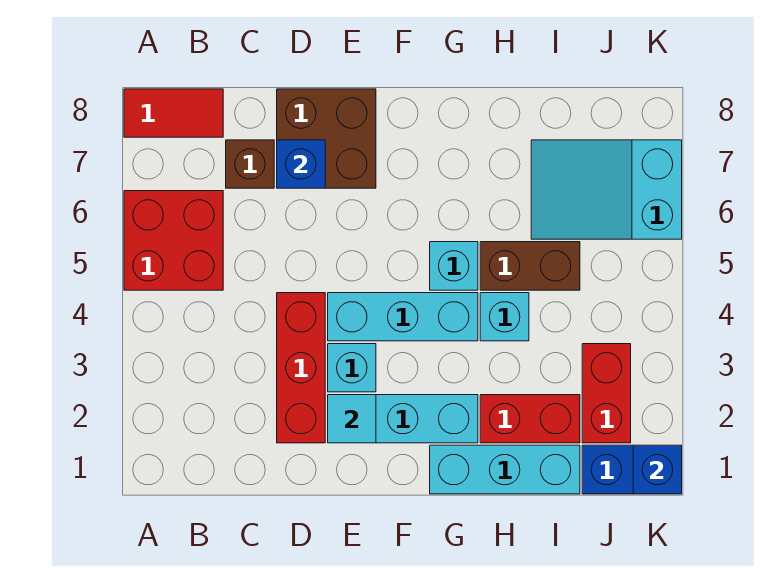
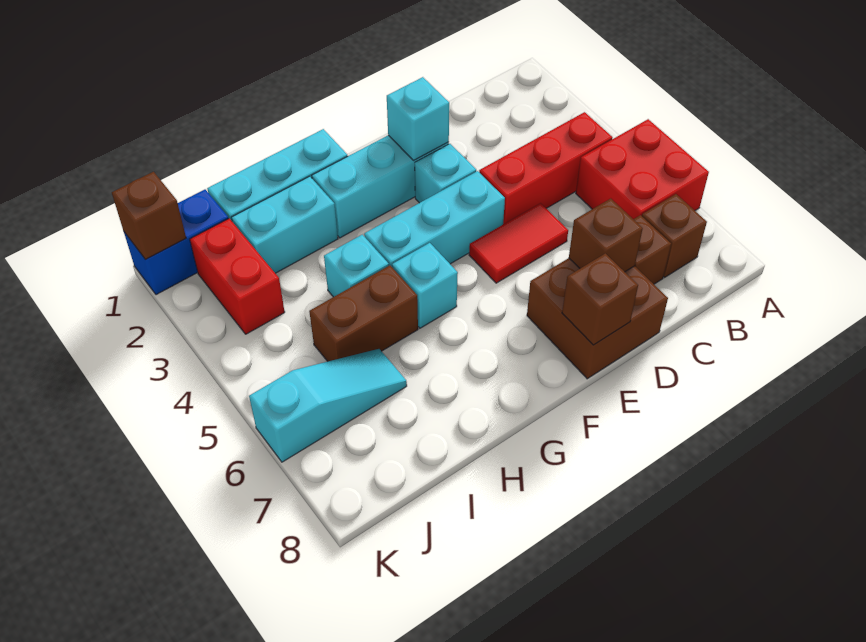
red tile A8:B8 level 1 -> red tile D5:E5 level 1
none -> brown brick B7 level 1
red brick D2:D4 level 1 -> red brick B4:D4 level 1
blue brick D7 level 2 -> brown brick D7 level 2
cyan tile E2 level 2 -> cyan brick E2 level 2
none -> brown brick E8 level 2
red brick H2:I2 level 1 -> cyan brick H2:I2 level 1
cyan slope I6:K7 level 1 top K -> cyan slope I6:K6 level 1 top K
blue brick K1 level 2 -> brown brick K1 level 2

